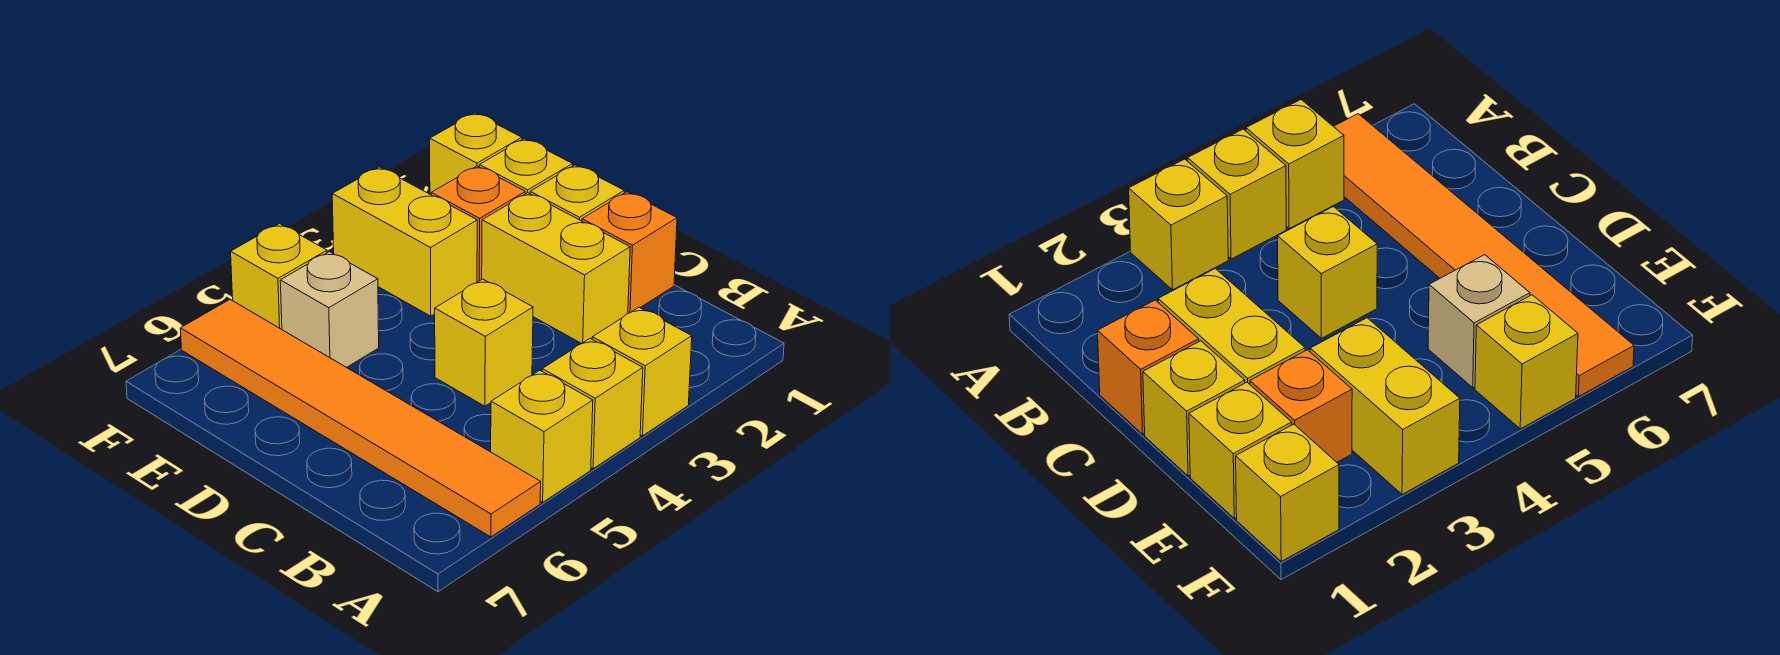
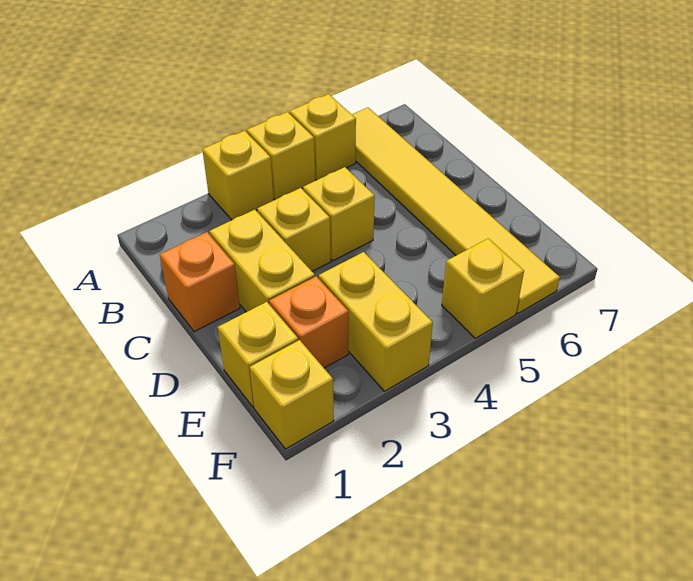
orange tile A6:F6 level 1 -> yellow tile A6:F6 level 1
yellow brick D1 level 1 -> yellow brick C3 level 1
tan brick E5 level 1 -> none

